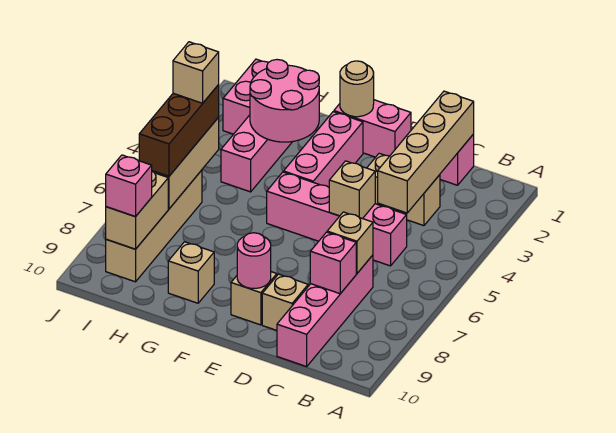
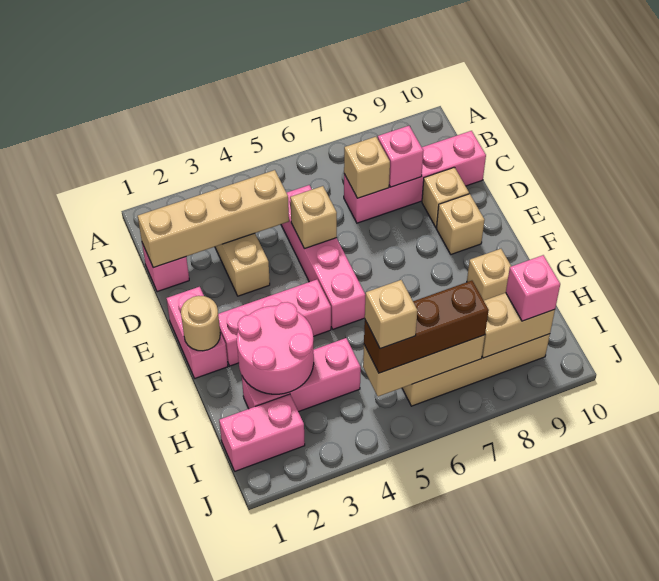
pink round brick E9 level 2 -> none

